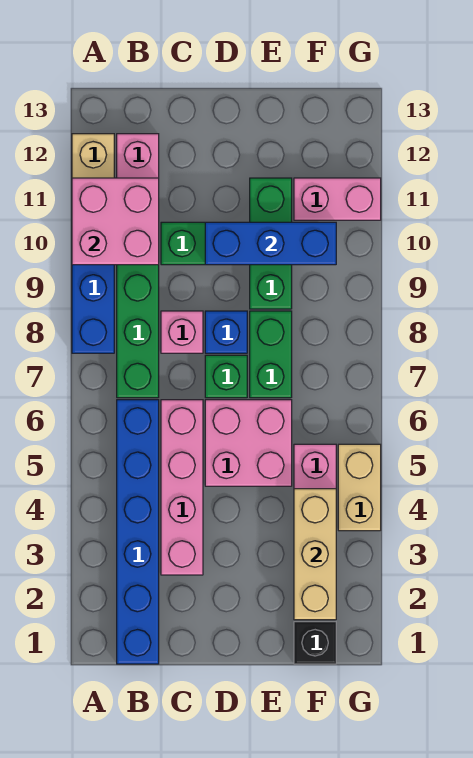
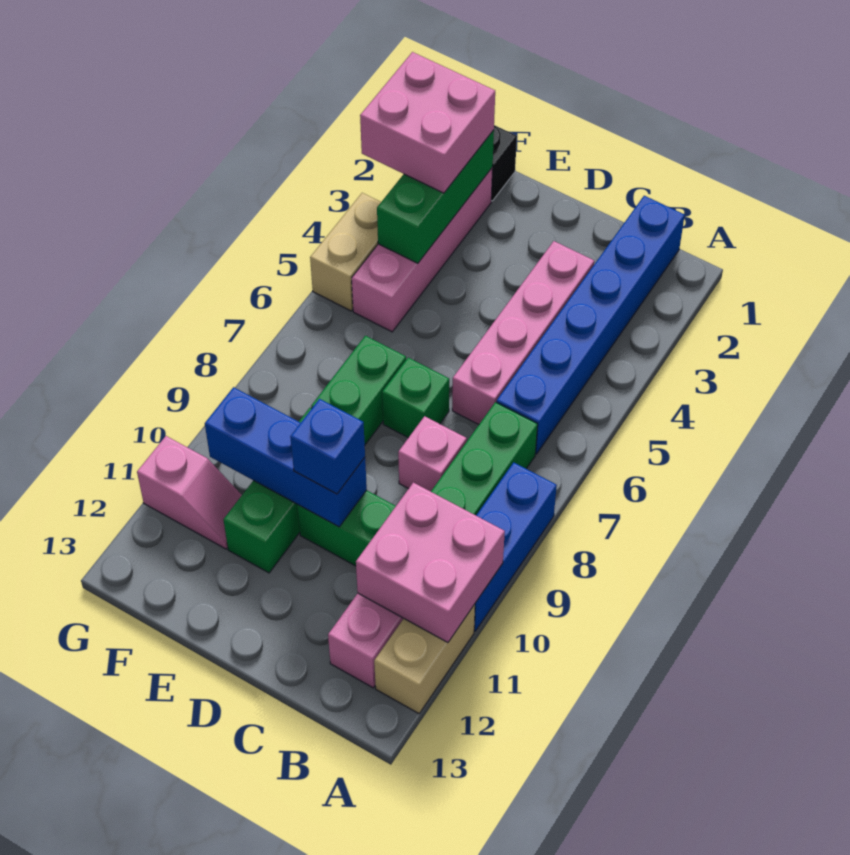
pink brick D5:E6 level 1 -> pink brick F2:G3 level 3
blue brick D8 level 1 -> blue brick D10 level 3
tan brick F2:F4 level 2 -> green brick F2:F4 level 2
pink brick F11:G11 level 1 -> pink slope F11:G11 level 1 top G

